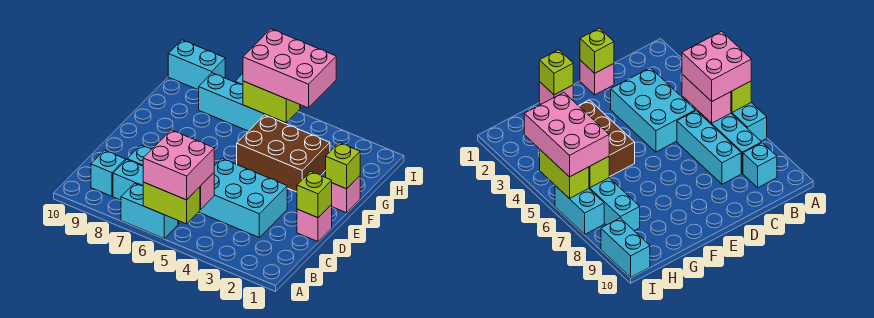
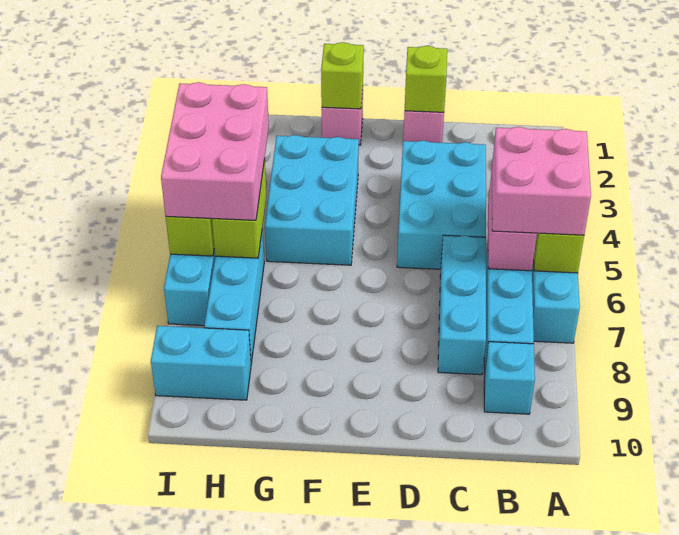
brown brick F3:G5 level 1 -> cyan brick F3:G5 level 1
cyan brick I9:I10 level 1 -> cyan brick H9:I9 level 1

